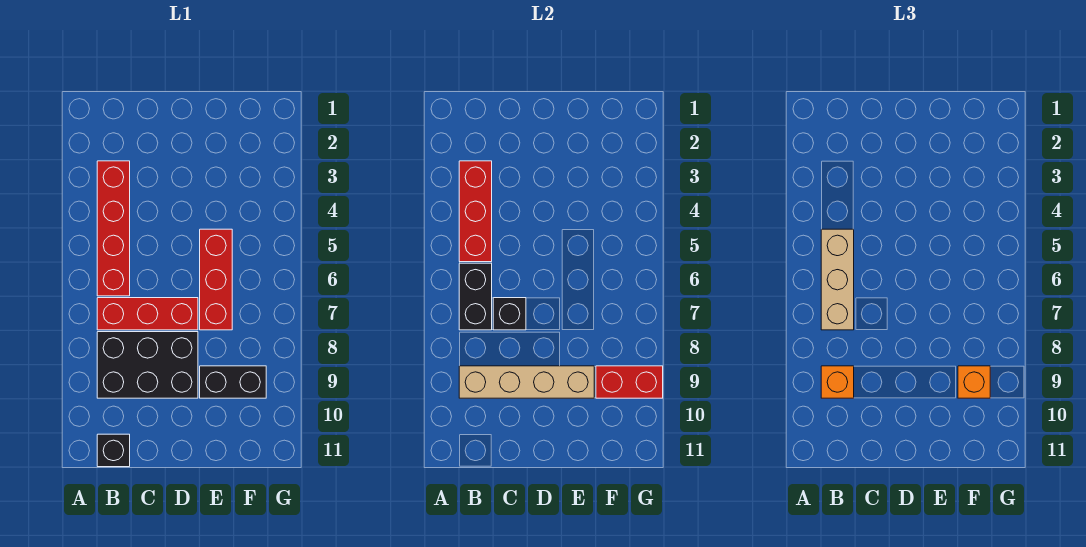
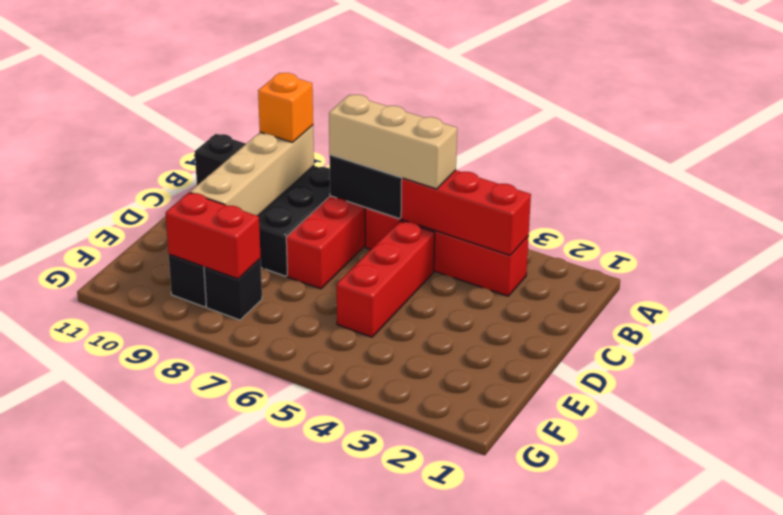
black brick C7 level 2 -> black brick F8 level 1
red brick E5:E7 level 1 -> red brick C5:E5 level 1
red brick F9:G9 level 2 -> red brick F8:F9 level 2
orange brick F9 level 3 -> none

